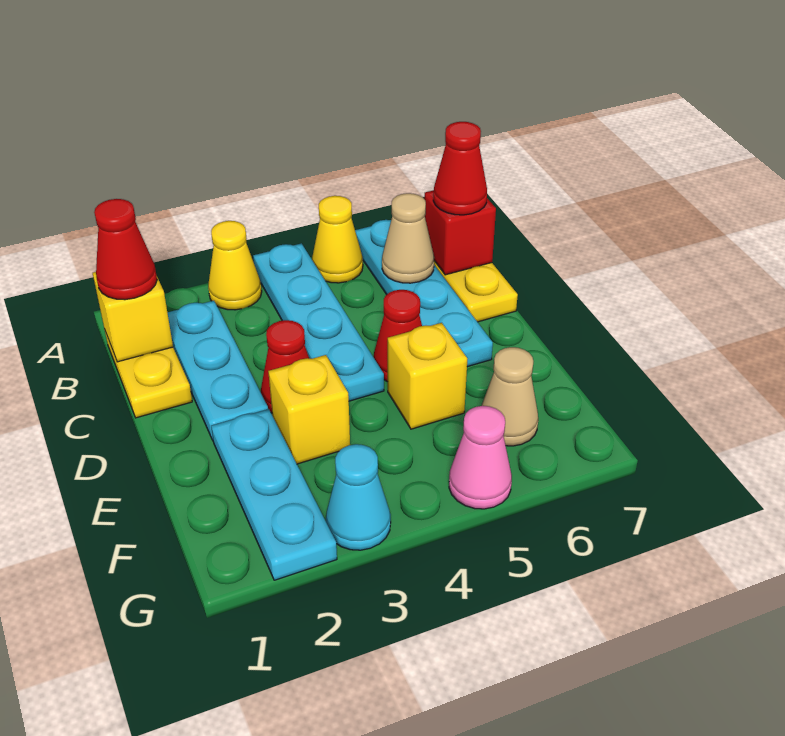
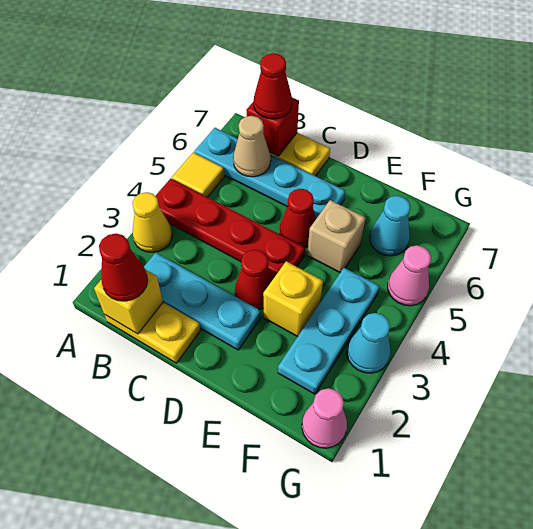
cyan plate A4:D4 level 1 -> red plate A4:D4 level 1
yellow cone A5 level 1 -> yellow tile A5 level 1
cyan plate E2:G2 level 1 -> cyan plate F2:F4 level 1
yellow brick E5 level 1 -> tan brick E5 level 1
tan cone F6 level 1 -> cyan cone F6 level 1
none -> pink cone G1 level 1

